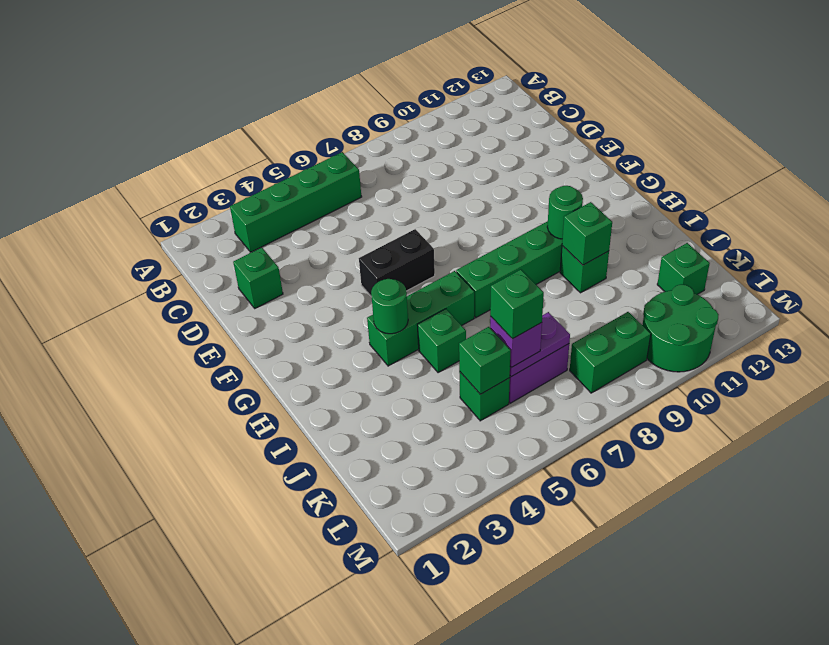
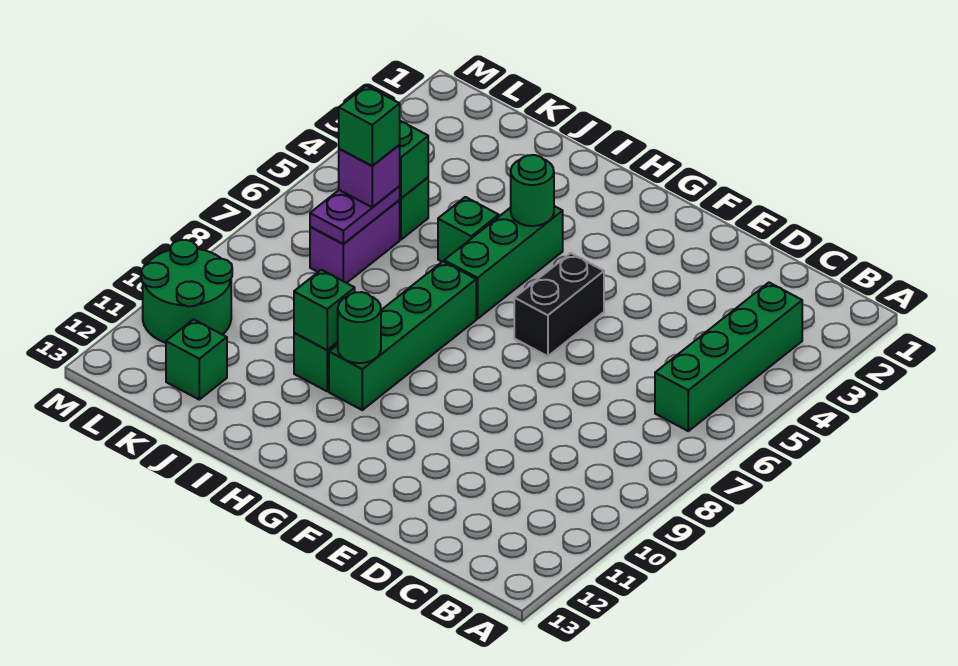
green brick D2 level 1 -> none
green brick L8:L9 level 1 -> none

